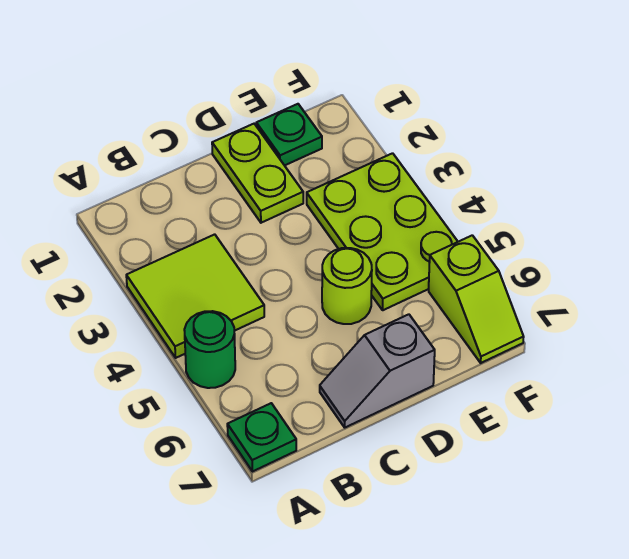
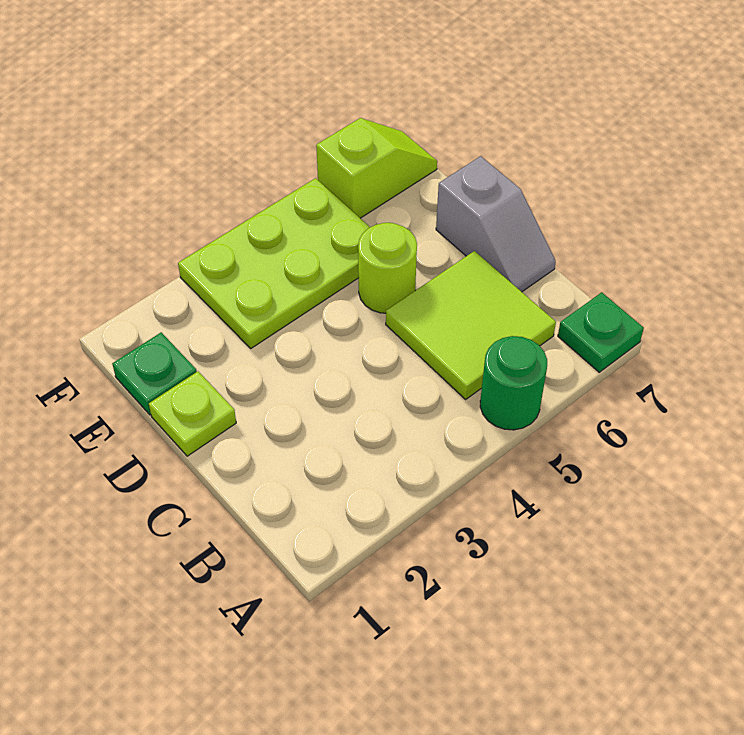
lime tile A3:B4 level 1 -> lime tile B5:C6 level 1
lime plate D1:D2 level 1 -> lime plate D1 level 1

